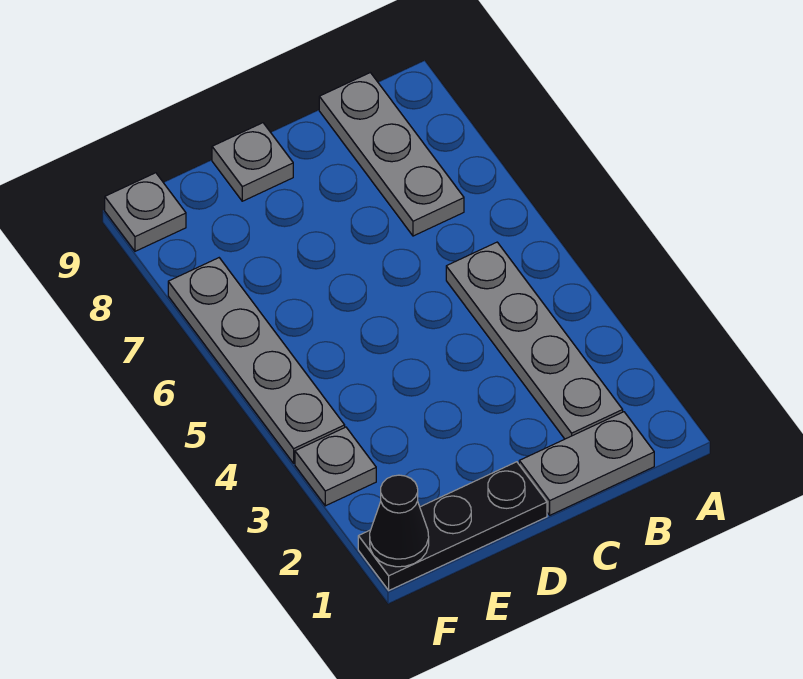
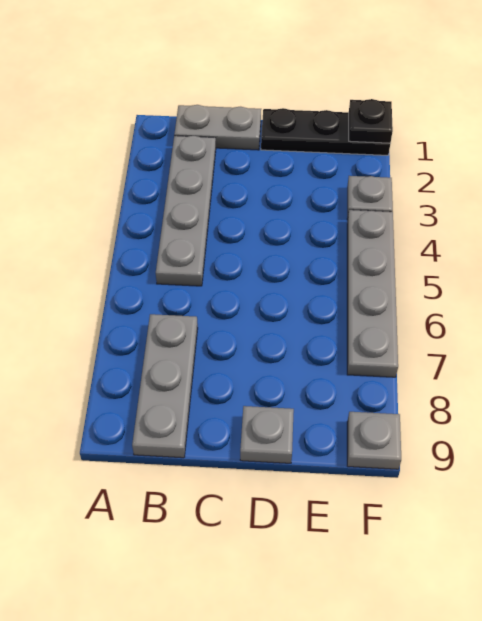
black cone F1 level 2 -> black plate F1 level 2

